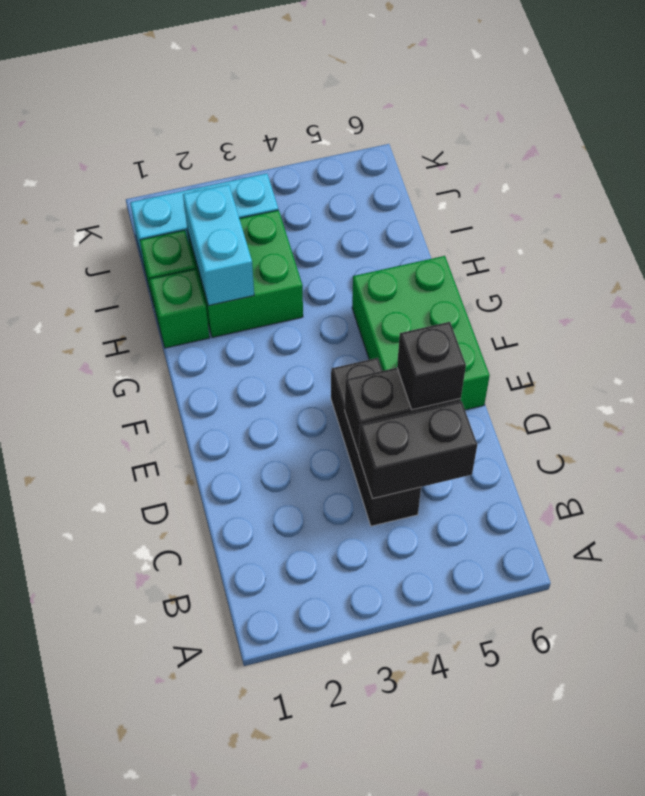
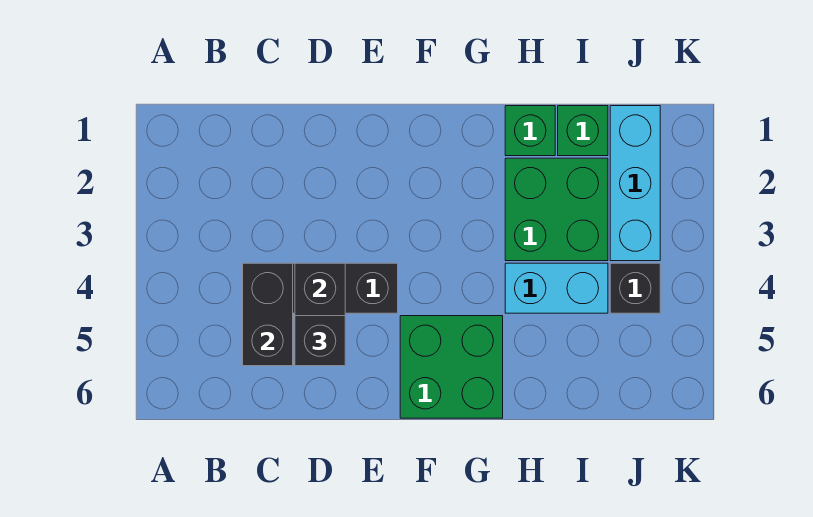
green brick E5:G6 level 1 -> green brick F5:G6 level 1
cyan brick H2:I2 level 2 -> cyan brick H4:I4 level 1
none -> black brick J4 level 1

